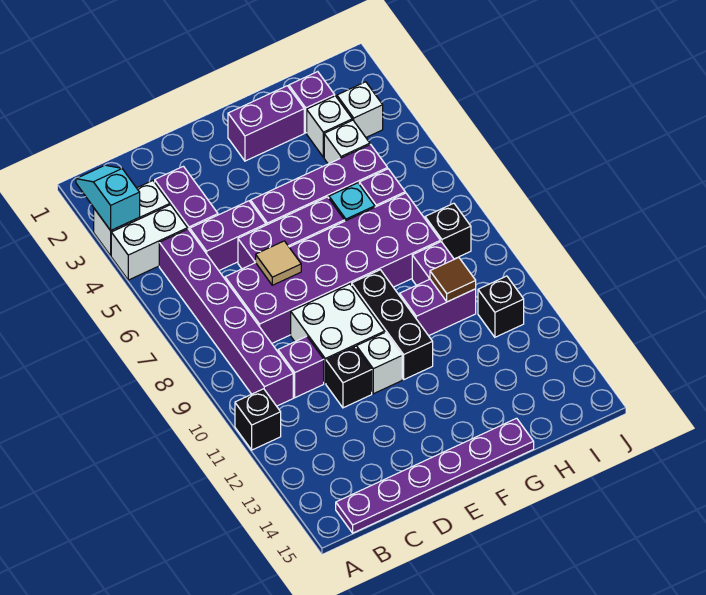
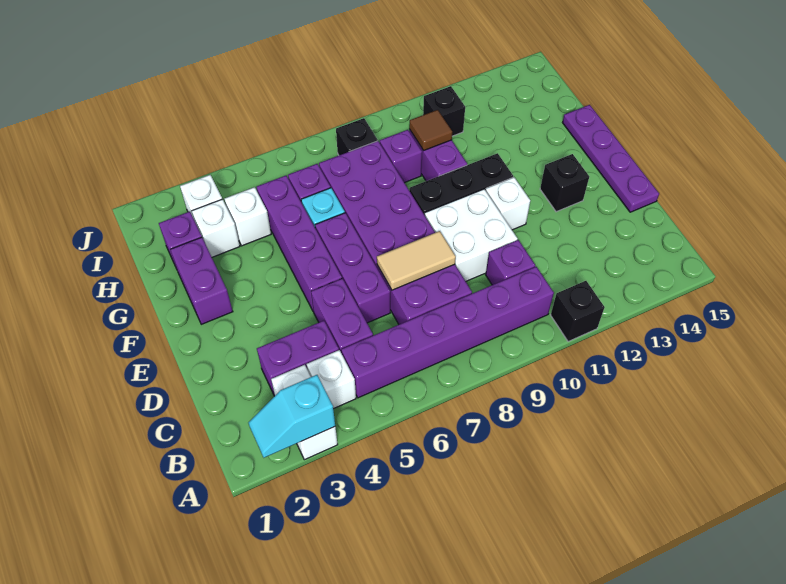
white brick A4:B4 level 1 -> white brick B4 level 1
purple plate B15:G15 level 1 -> purple plate D15:G15 level 1
tan tile D7 level 2 -> tan tile D7:D8 level 2
black brick D11 level 1 -> black brick E13 level 1

